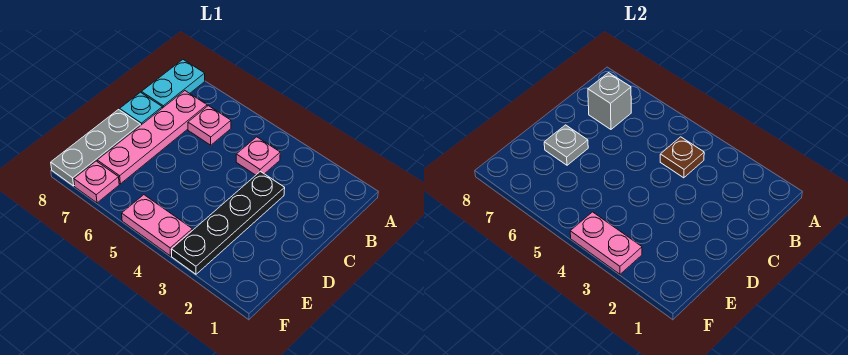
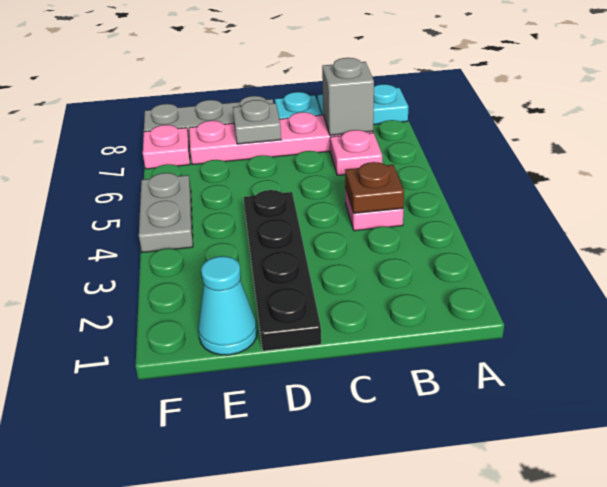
black plate C3:F3 level 1 -> black plate D1:D4 level 1
none -> cyan cone E1 level 1
pink plate F3:F4 level 2 -> none
pink plate F4:F5 level 1 -> grey plate F4:F5 level 1

